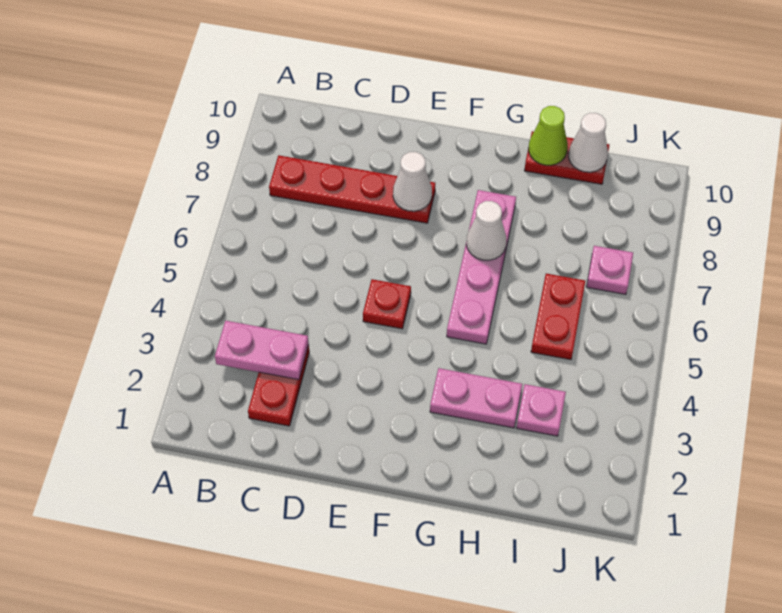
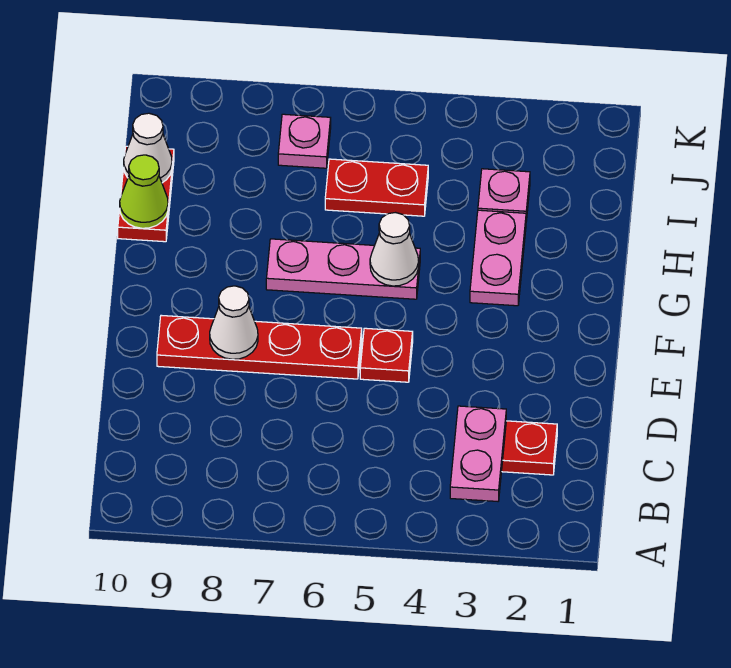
red plate B8:E8 level 1 -> red plate E6:E9 level 1
pink plate G5:G8 level 1 -> pink plate G5:G7 level 1
white cone G7 level 2 -> white cone G5 level 2

